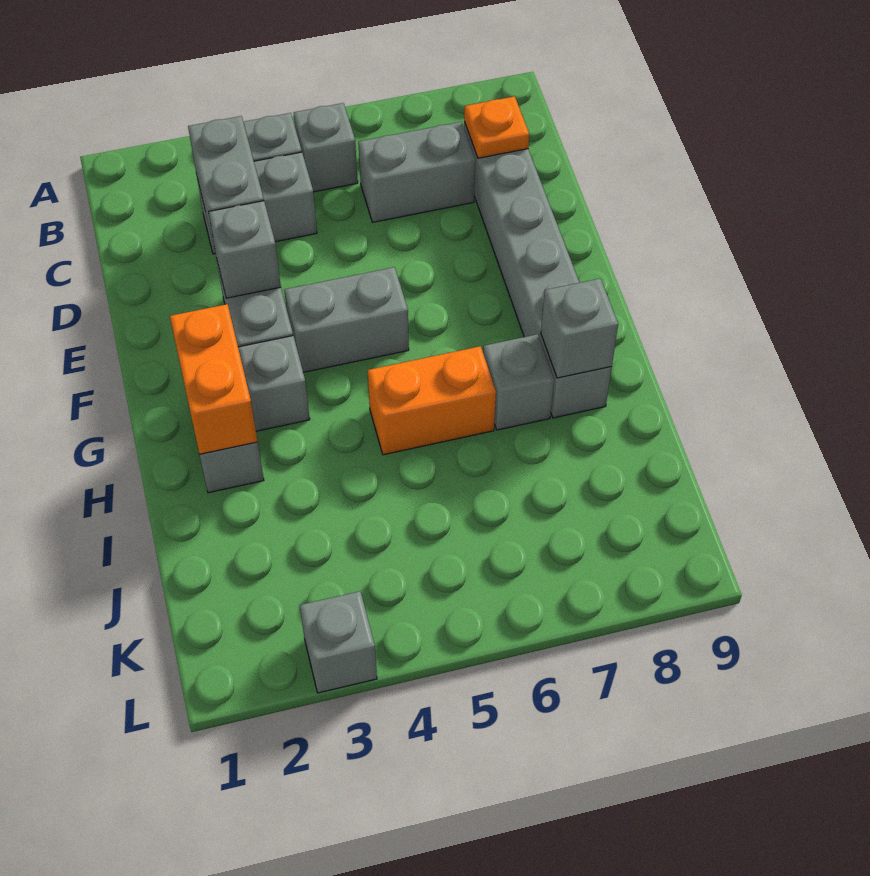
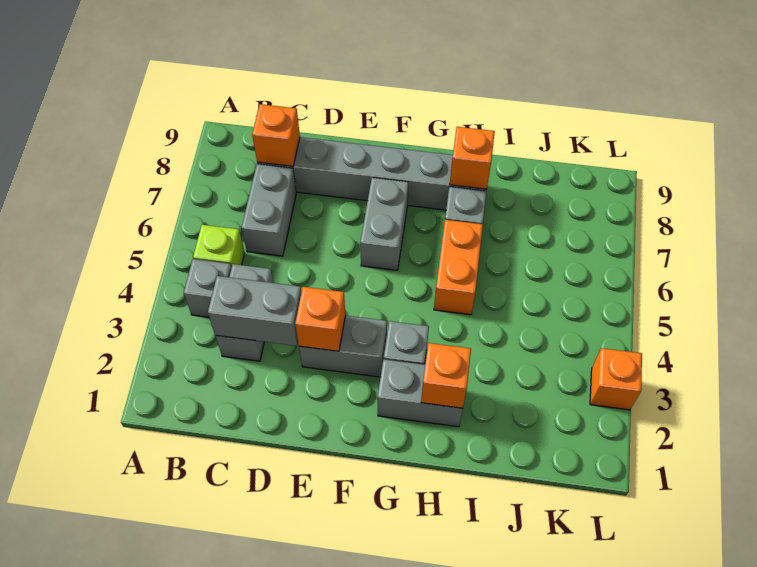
grey brick B5 level 1 -> lime brick B5 level 1
orange plate C8 level 2 -> orange brick C8 level 2
grey brick E3 level 2 -> orange brick E3 level 2
grey brick F4:F5 level 1 -> grey brick F6:F7 level 1
orange brick G2:H2 level 2 -> orange brick H2 level 2
grey brick H8 level 2 -> orange brick H8 level 2
grey brick L3 level 1 -> orange brick L3 level 1

